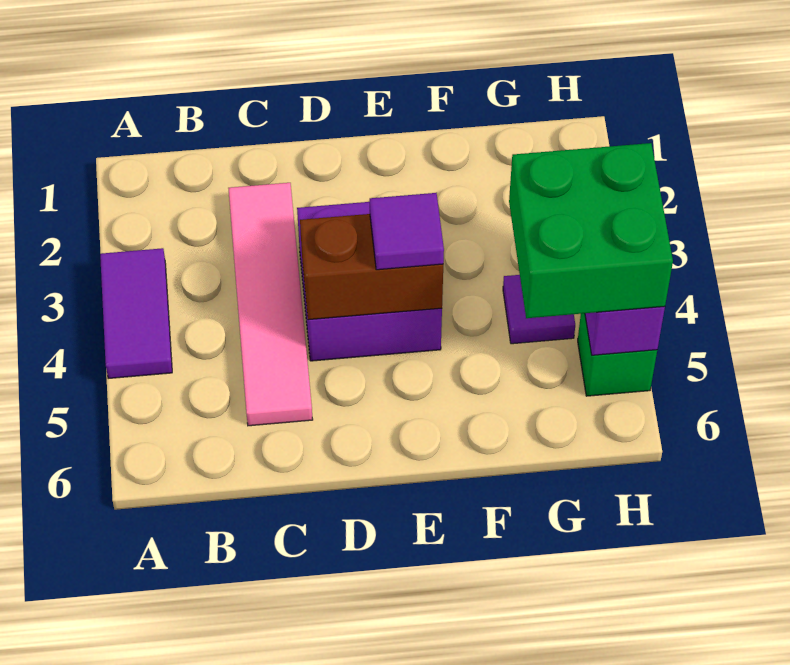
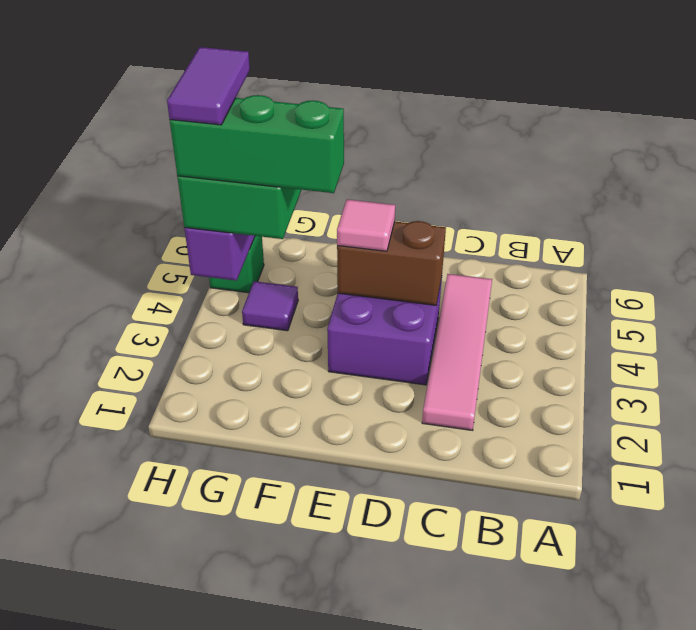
purple tile A3:A4 level 1 -> purple tile H4:H5 level 5
purple tile E4 level 3 -> pink tile E4 level 3
none -> green brick F4:H4 level 4

